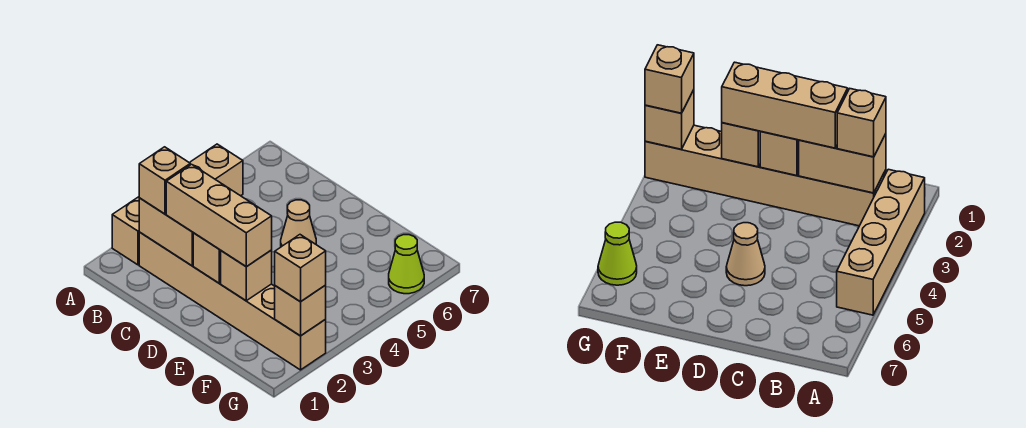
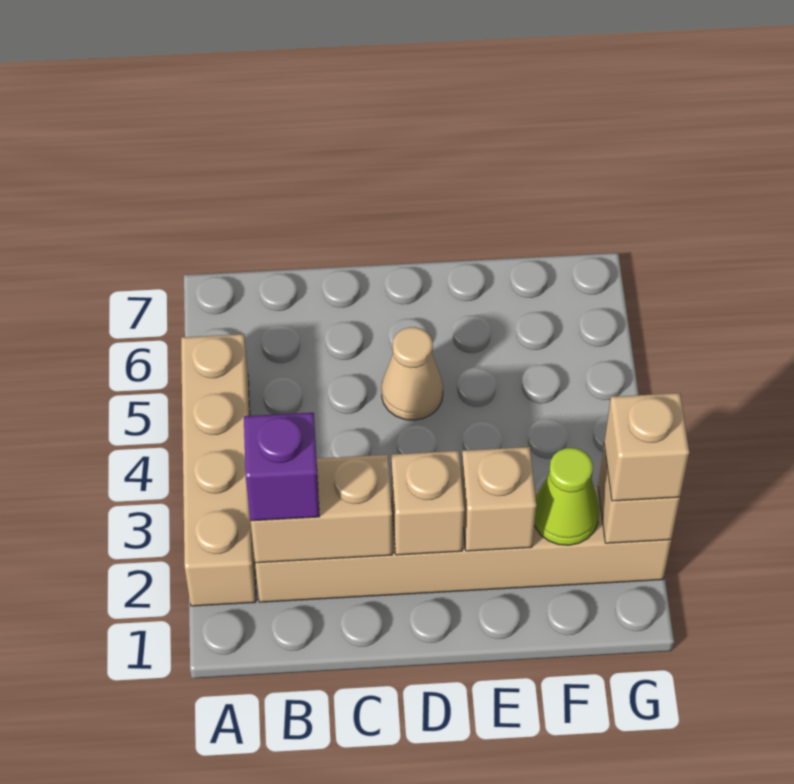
tan brick B2 level 3 -> purple brick B2 level 3
tan brick C2:E2 level 3 -> none
lime cone G6 level 1 -> lime cone F2 level 2

